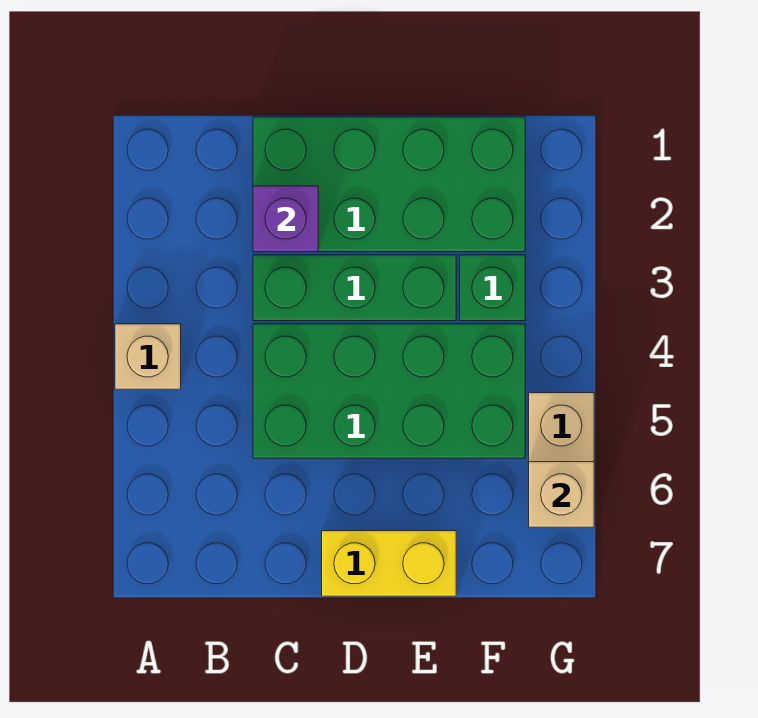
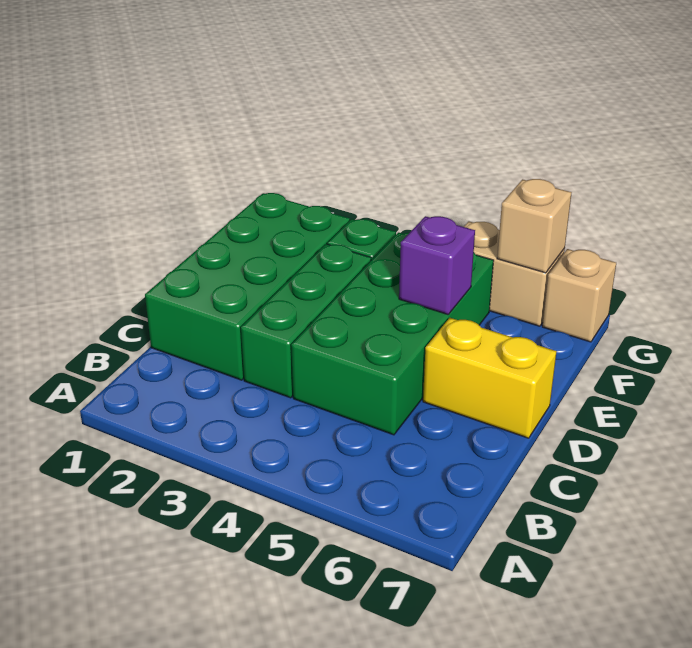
tan brick A4 level 1 -> tan brick G7 level 1
purple brick C2 level 2 -> purple brick E5 level 2
yellow brick D7:E7 level 1 -> yellow brick D6:D7 level 1

